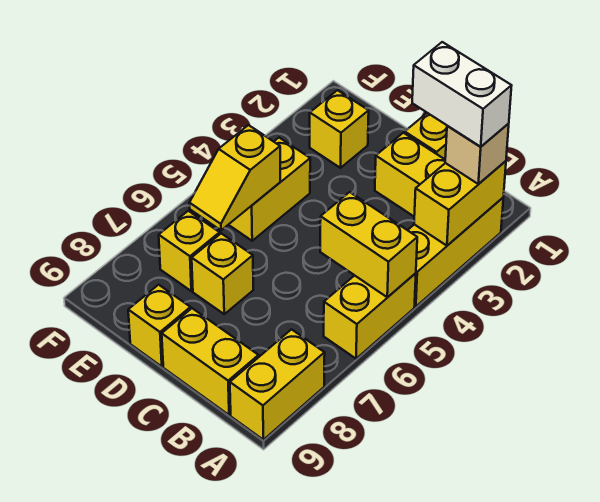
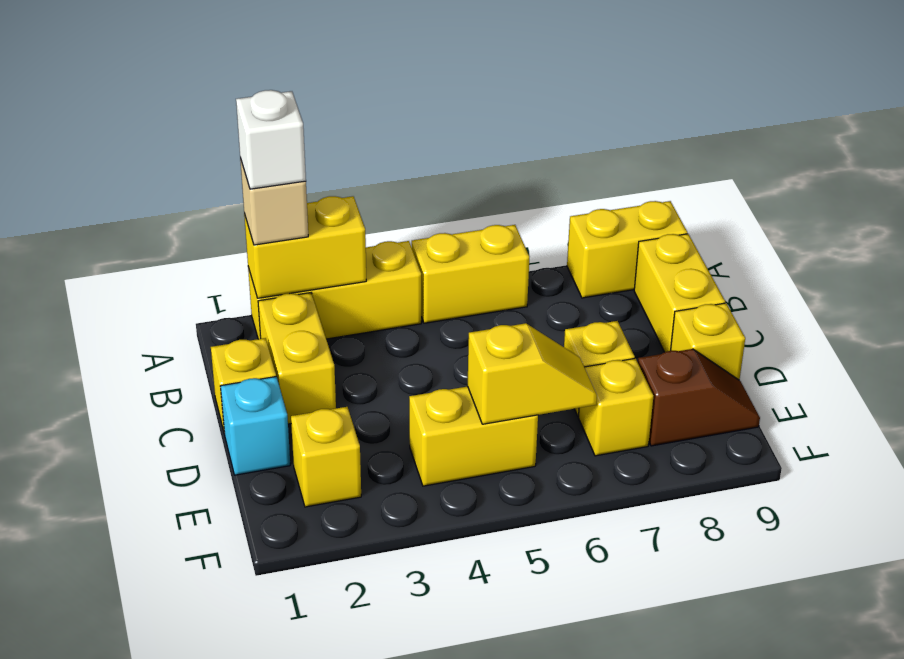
white brick A2:B2 level 4 -> white brick A2 level 4
yellow brick A5:B5 level 2 -> none
none -> cyan brick D1 level 1
none -> brown slope E8:E9 level 1 top 8

